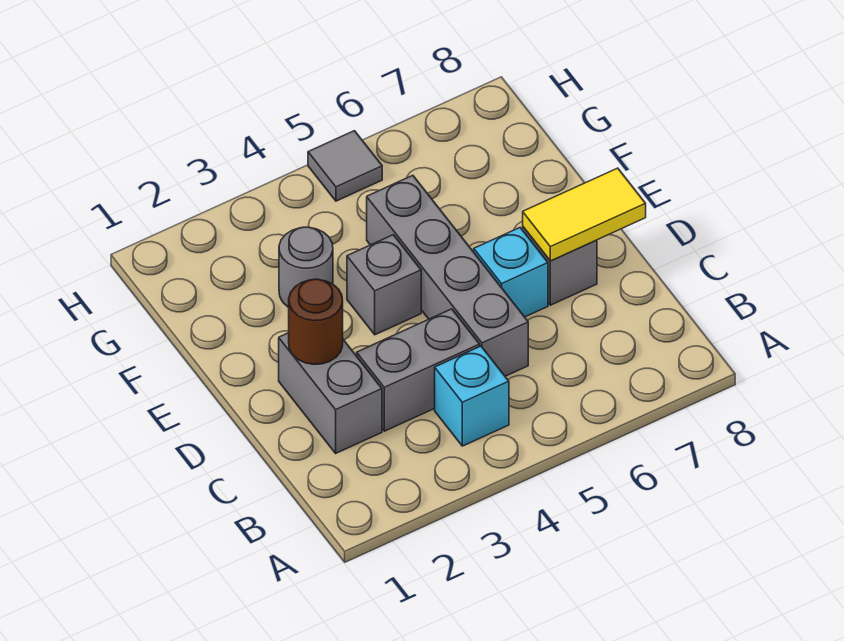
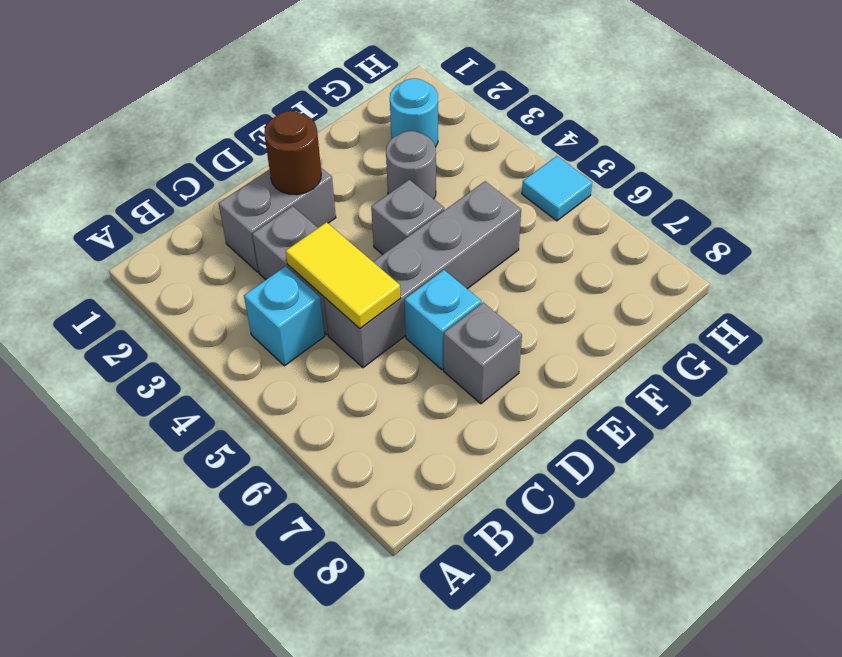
yellow tile D7:D8 level 2 -> yellow tile C4:C5 level 2
none -> cyan round brick G2 level 1
grey tile H5 level 1 -> cyan tile H5 level 1

